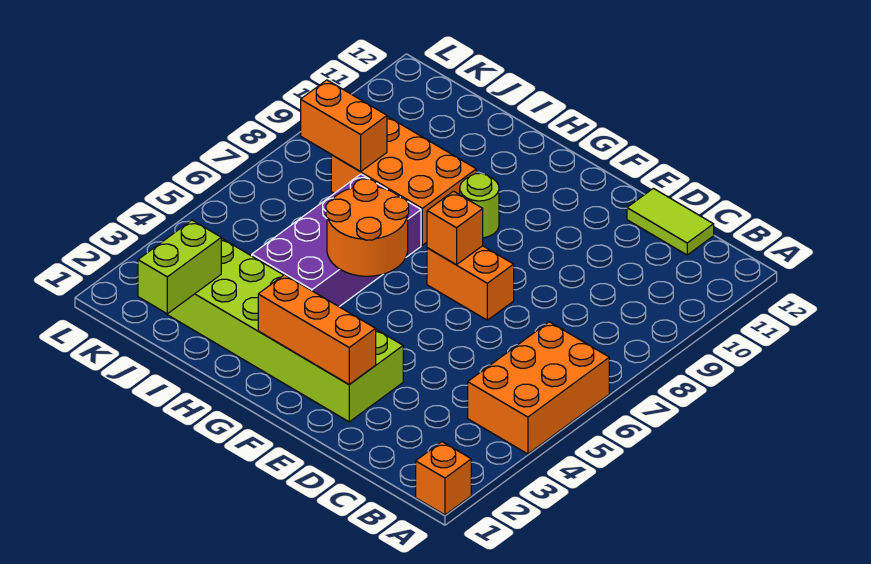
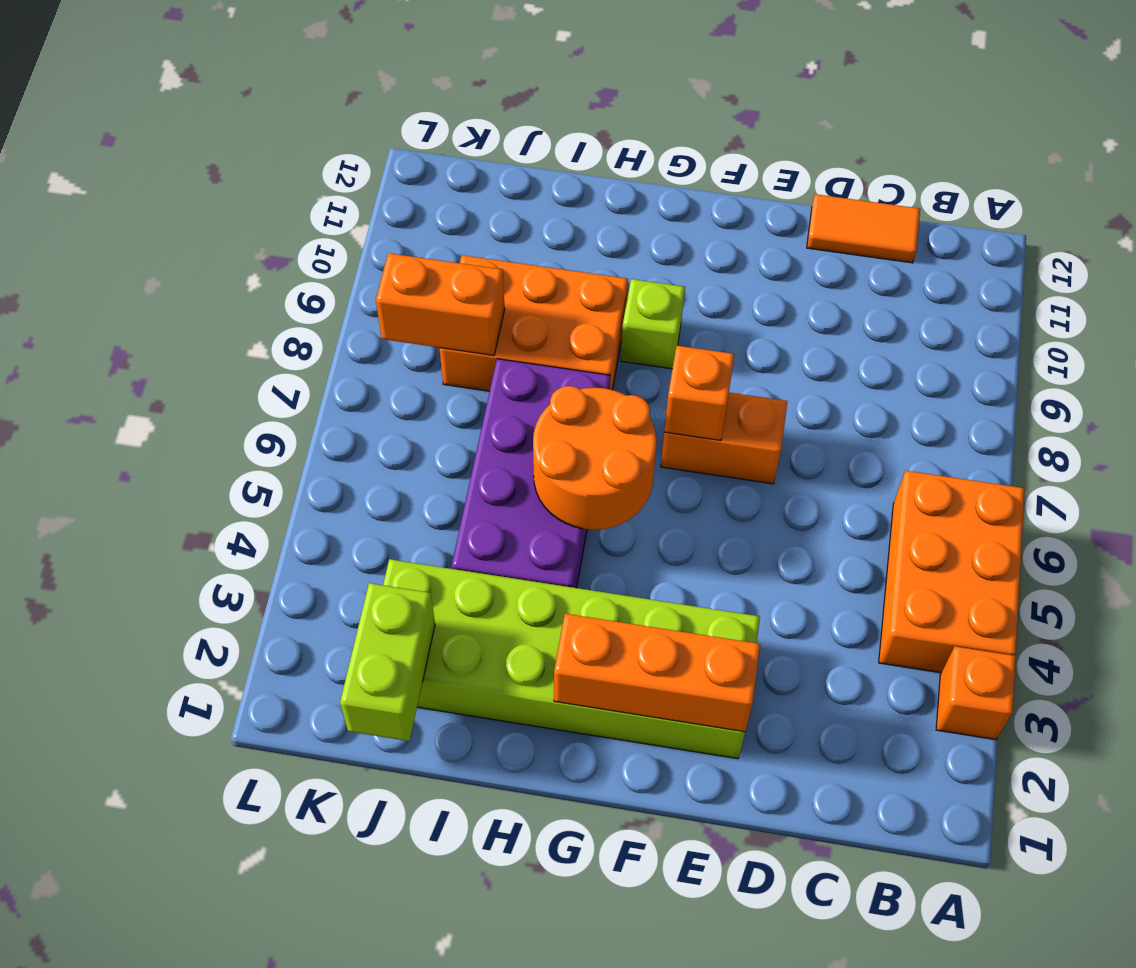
orange brick A1 level 1 -> orange brick A3 level 1
lime tile C12:D12 level 1 -> orange tile C12:D12 level 1
lime round brick G9 level 1 -> lime brick G9 level 1

